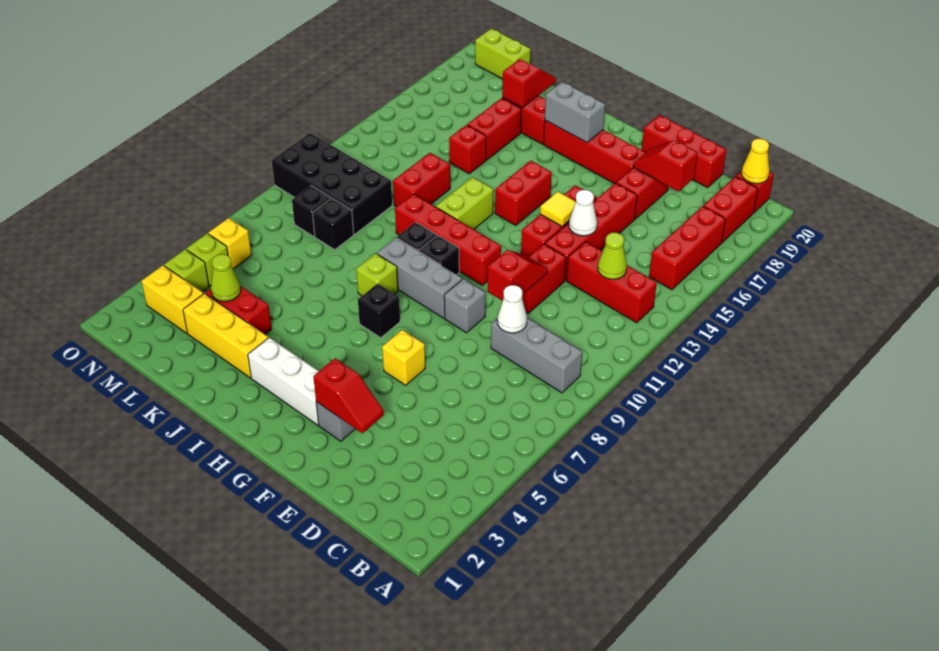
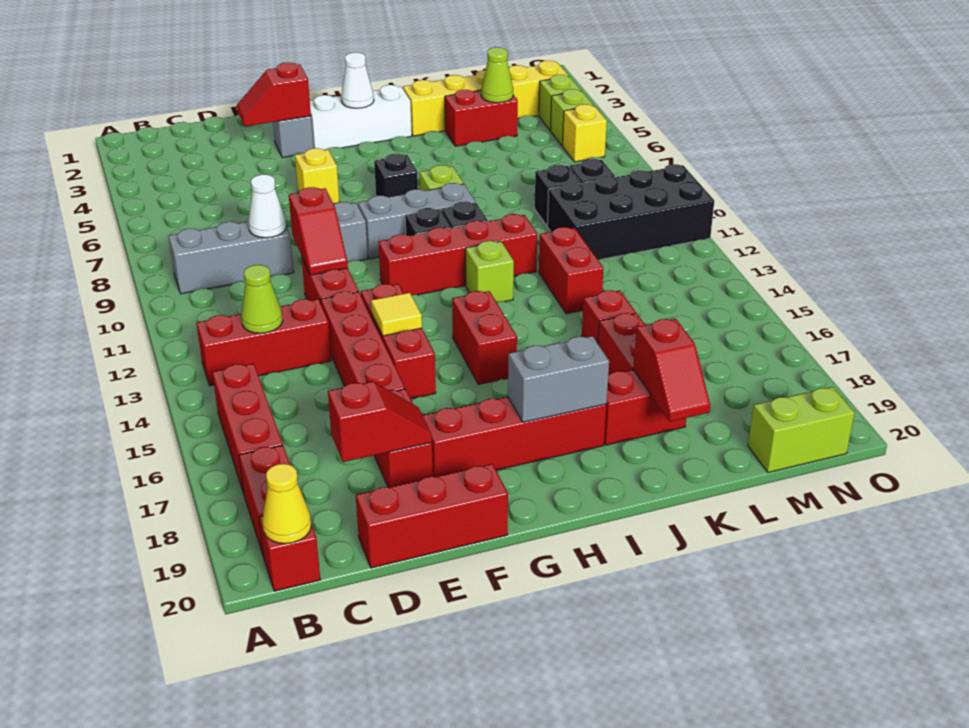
white cone E14 level 2 -> white cone H3 level 2
lime brick I12:I13 level 1 -> lime brick I12 level 1

